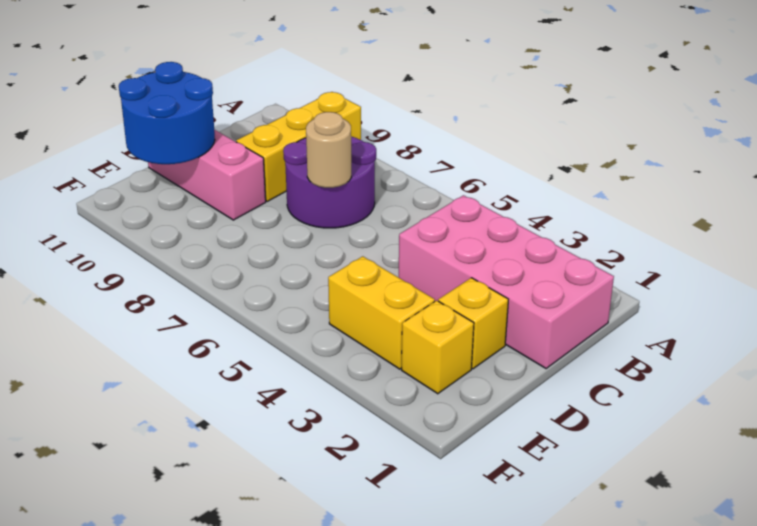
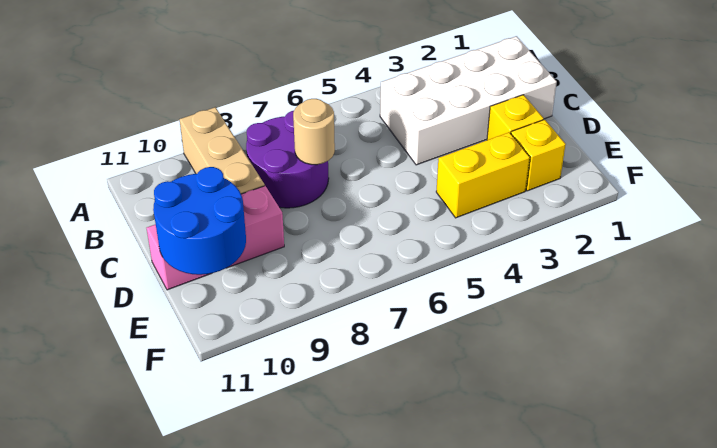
yellow brick A9:C9 level 1 -> tan brick A9:C9 level 1
pink brick B1:C4 level 1 -> white brick B1:C4 level 1

